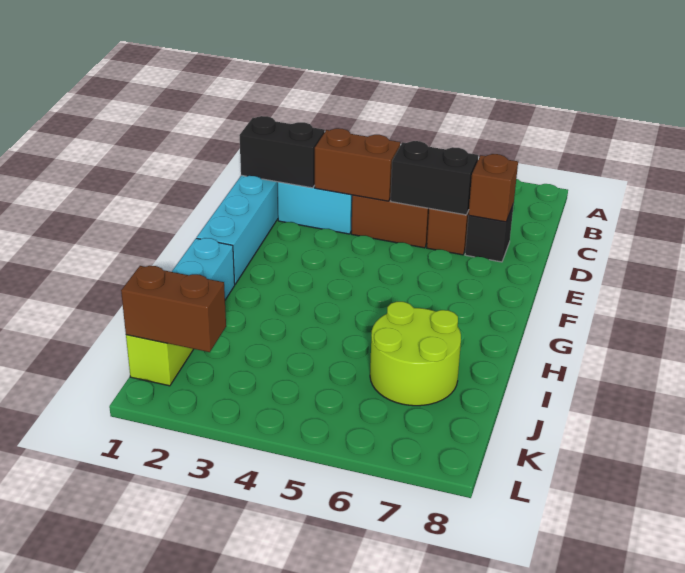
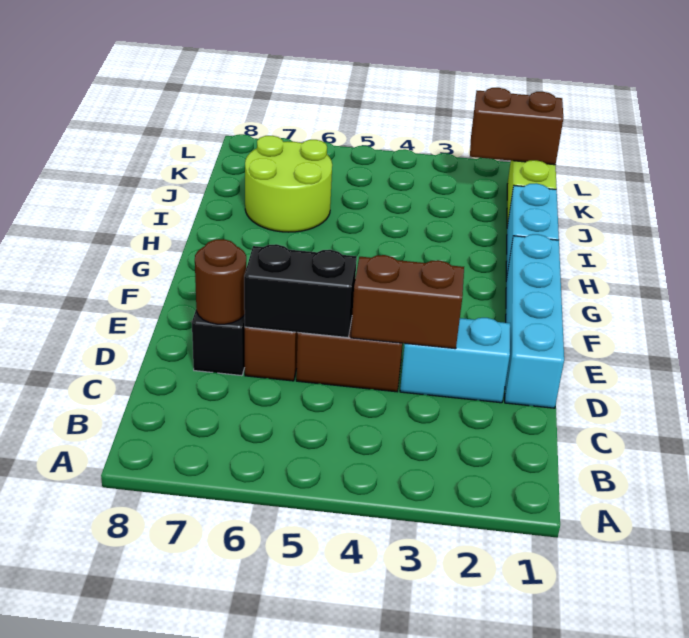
black brick D1:D2 level 2 -> none
brown brick D7 level 2 -> brown round brick D7 level 2

